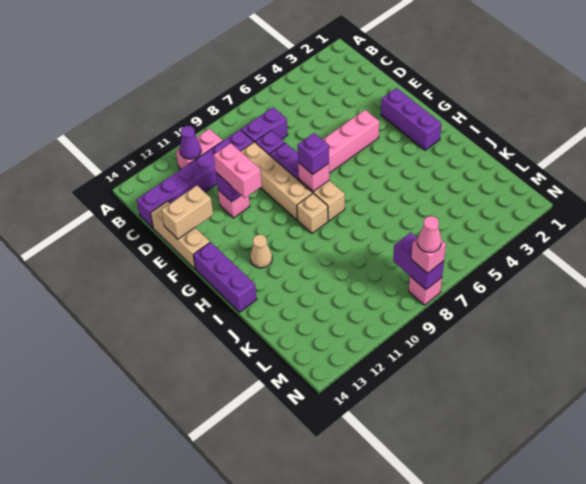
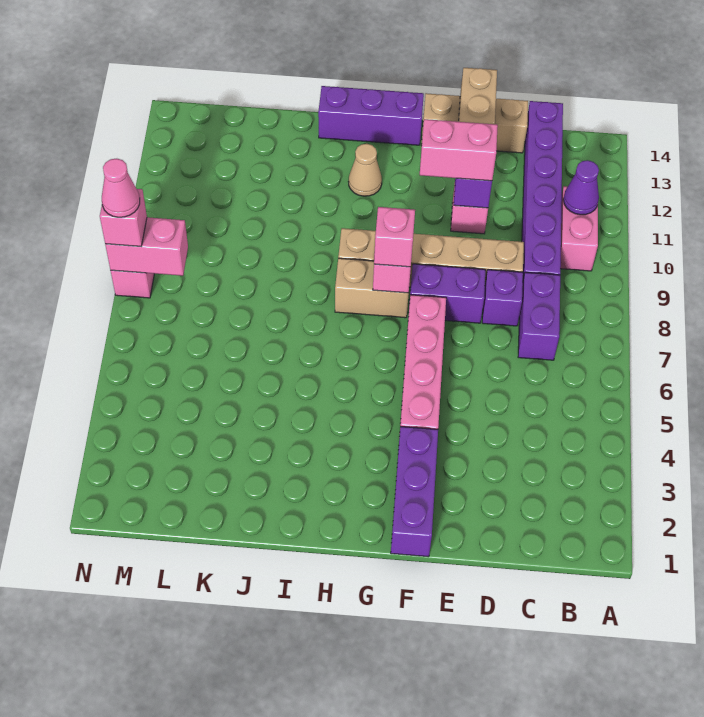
purple brick F2:H2 level 1 -> purple brick F1:F3 level 1
purple brick G8 level 3 -> pink brick G8 level 3
purple brick M8:N8 level 2 -> pink brick M8:N8 level 2

